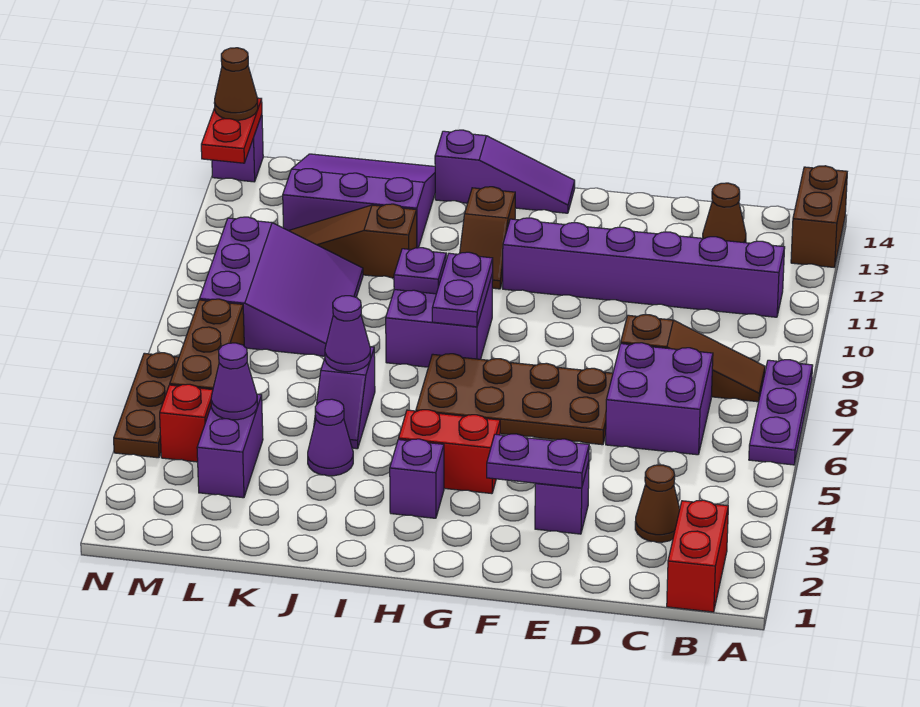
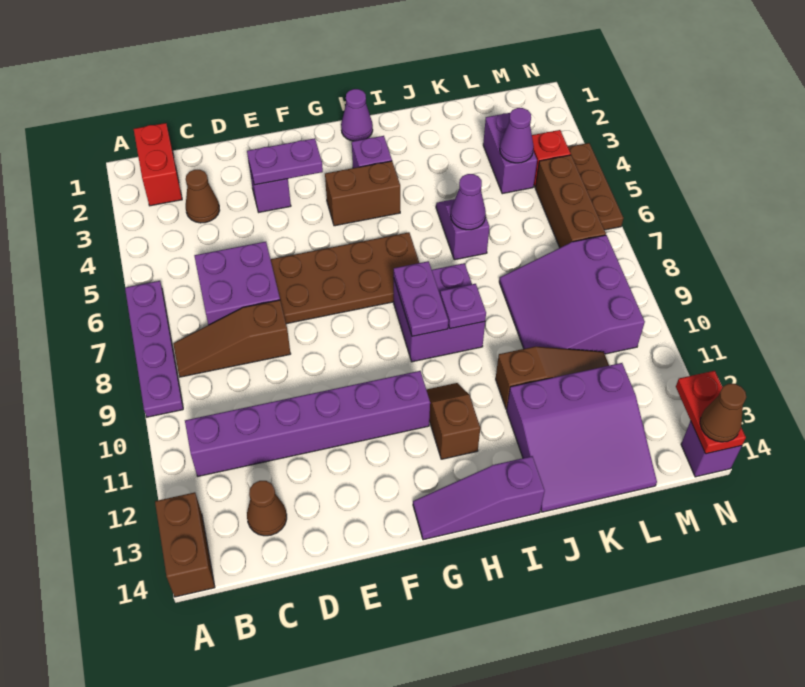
purple plate A6:A8 level 1 -> purple plate A6:A9 level 1
red brick G4:H4 level 1 -> brown brick G4:H4 level 1
purple cone J4 level 1 -> purple cone H1 level 1

